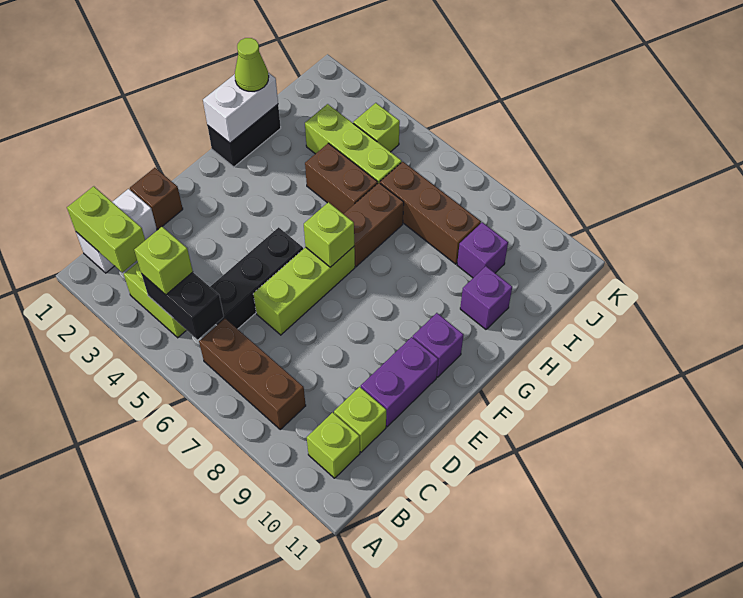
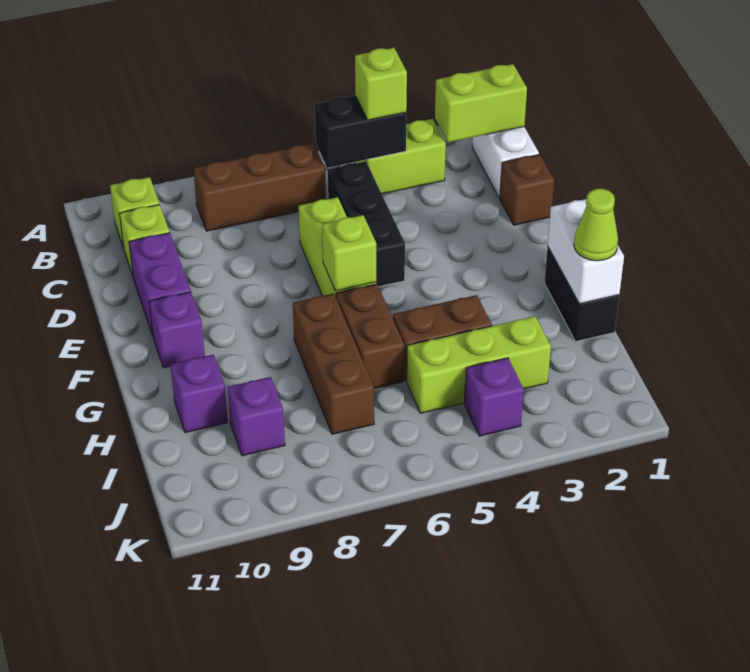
brown brick I6:I8 level 1 -> brown brick G7:I7 level 1
lime brick J4 level 1 -> purple brick J4 level 1

